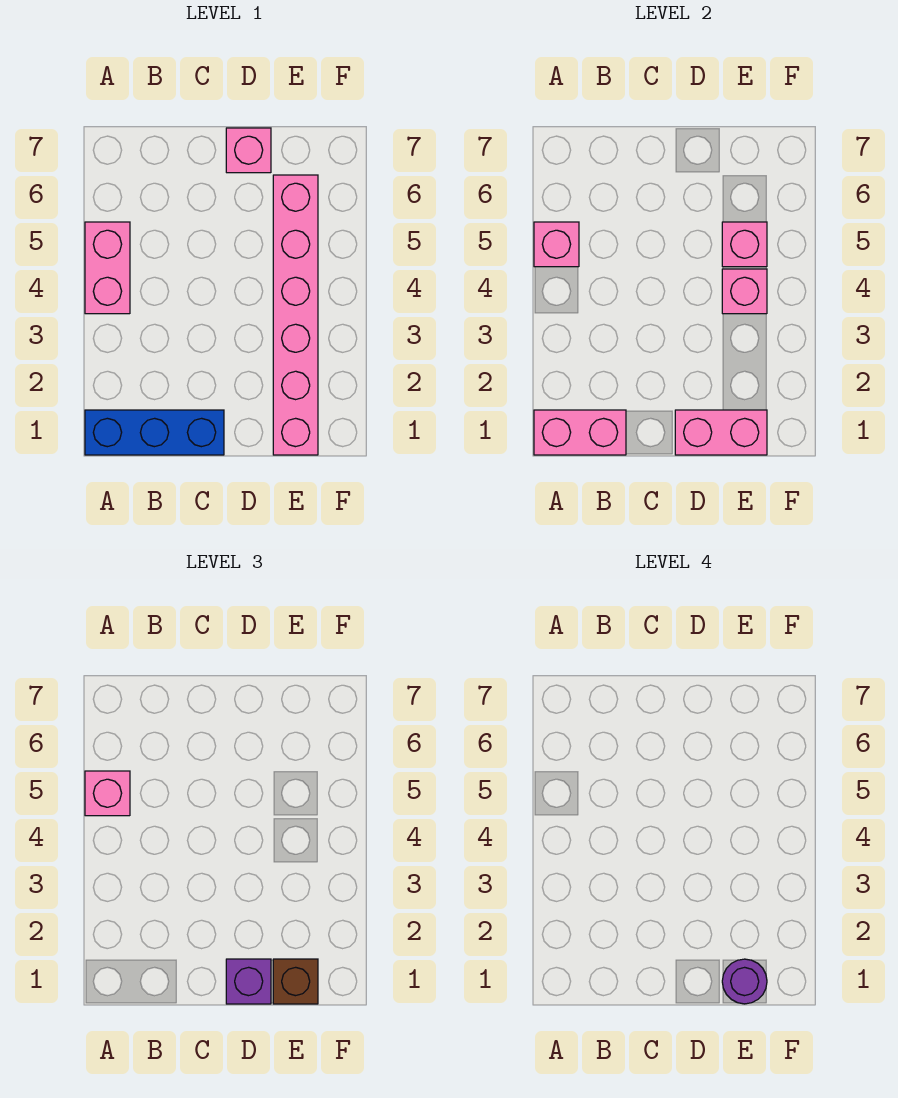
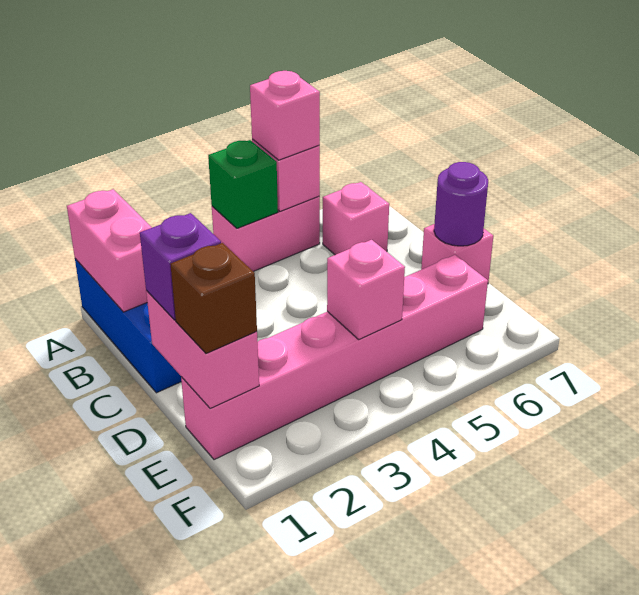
none -> green brick A4 level 2
purple round brick E1 level 4 -> purple round brick D7 level 2
pink brick E5 level 2 -> pink brick B6 level 1

